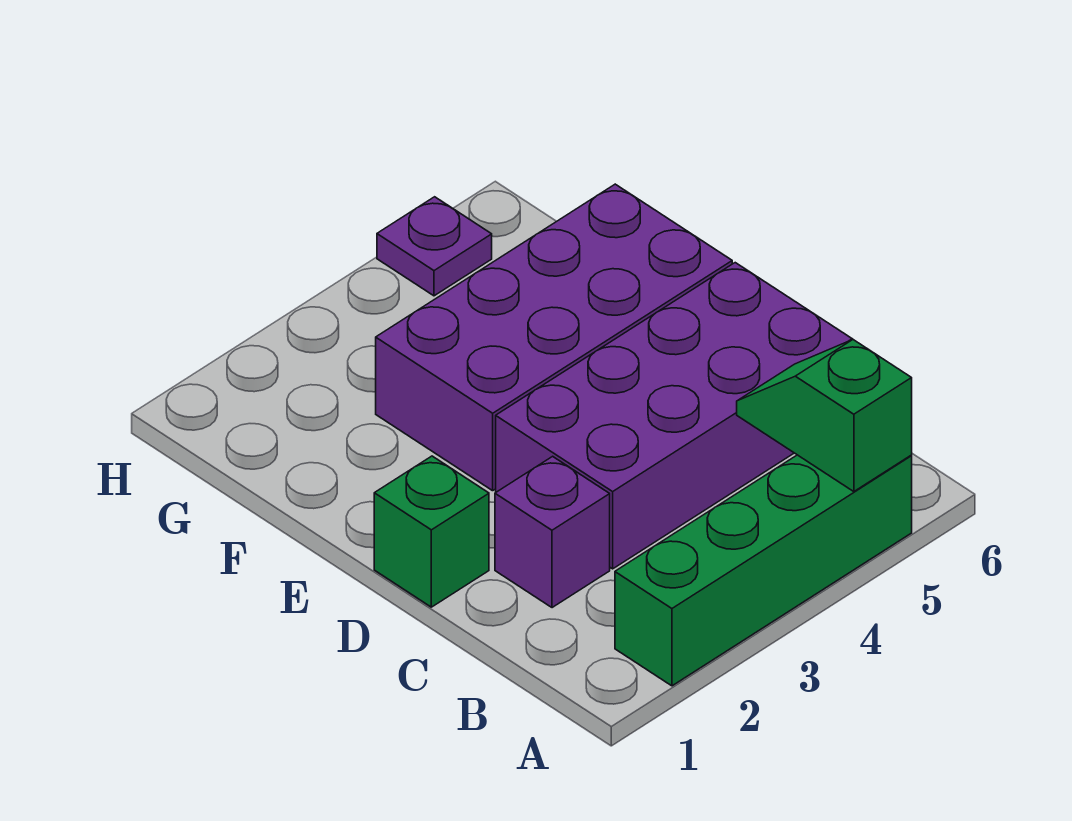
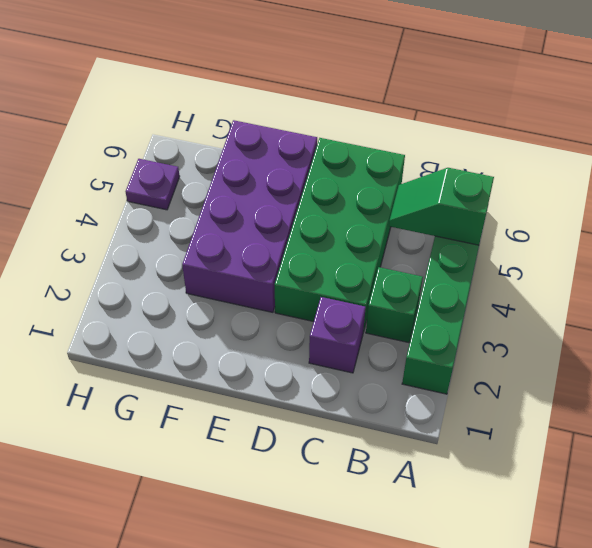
purple brick C3:D6 level 1 -> green brick C3:D6 level 1
green brick D1 level 1 -> green brick B3 level 1

